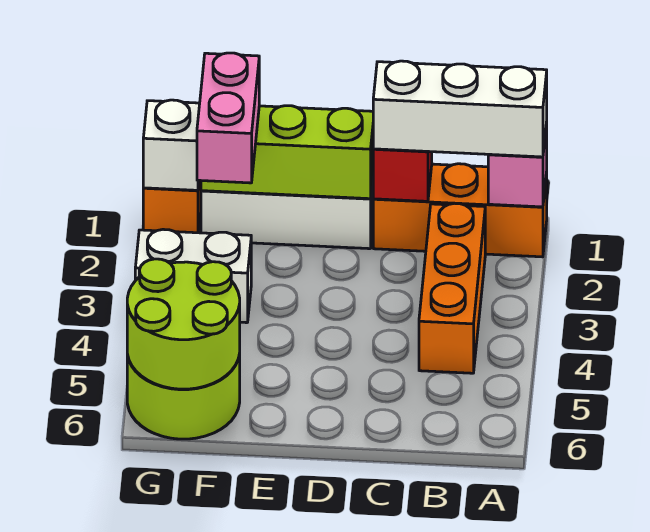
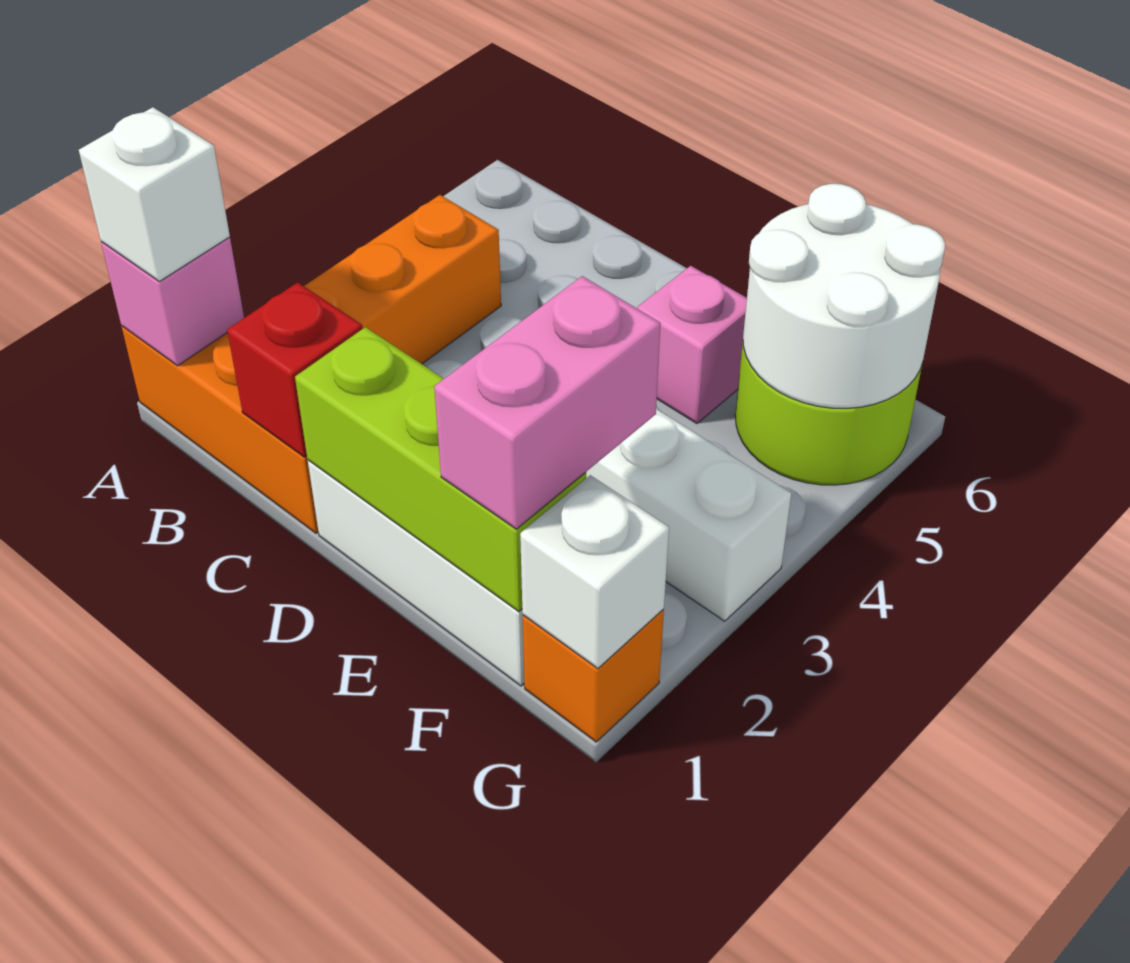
white brick A1:C1 level 3 -> white brick A1 level 3
none -> pink brick E5 level 1
lime round brick F5:G6 level 2 -> white round brick F5:G6 level 2

